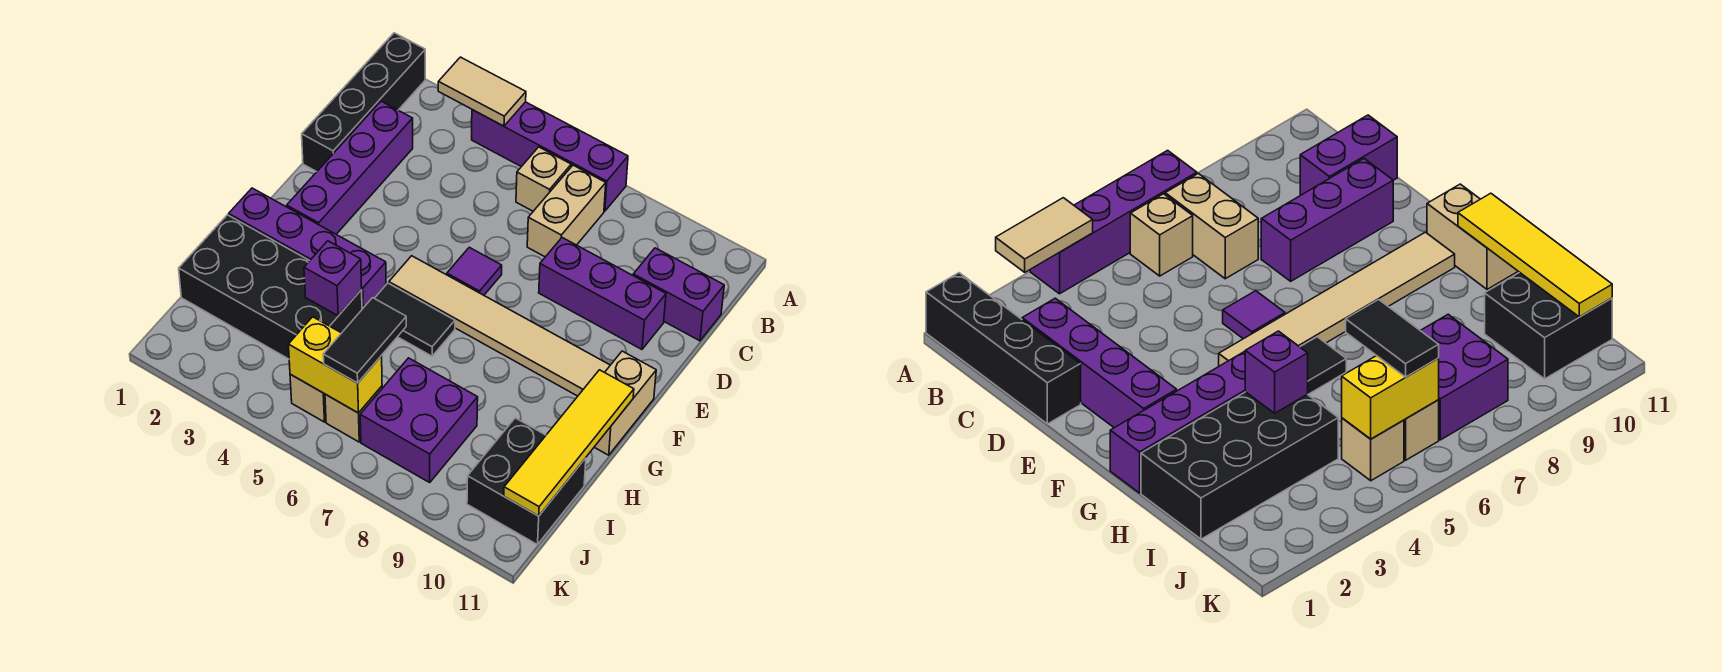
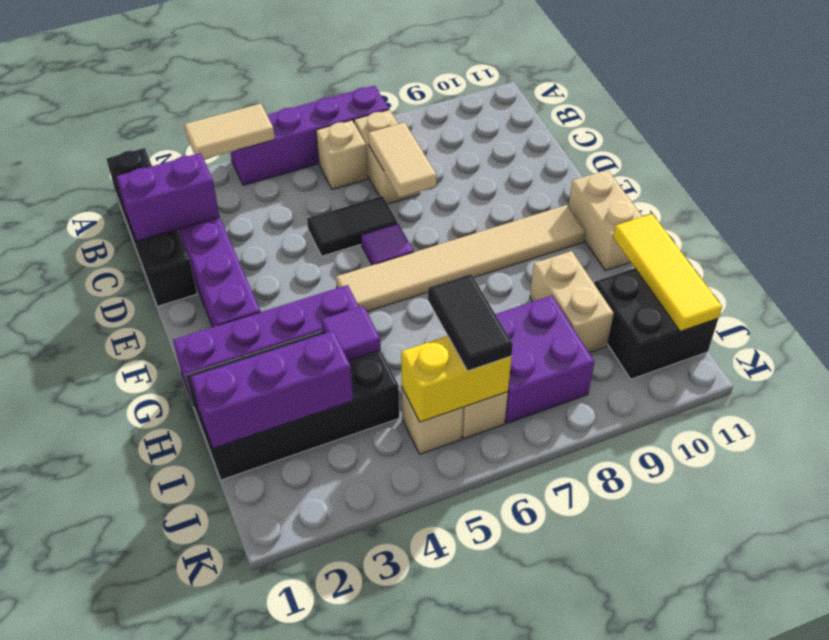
none -> tan tile C7:D7 level 2
purple brick C10:C11 level 1 -> purple brick C1:C2 level 2
purple brick D8:D10 level 1 -> purple brick I1:I3 level 2
black tile G5:G6 level 1 -> black tile D5:D6 level 1
yellow tile G11:J11 level 2 -> yellow tile H11:J11 level 2
purple brick H4 level 2 -> purple tile H4 level 2
none -> tan brick H9:I9 level 1

